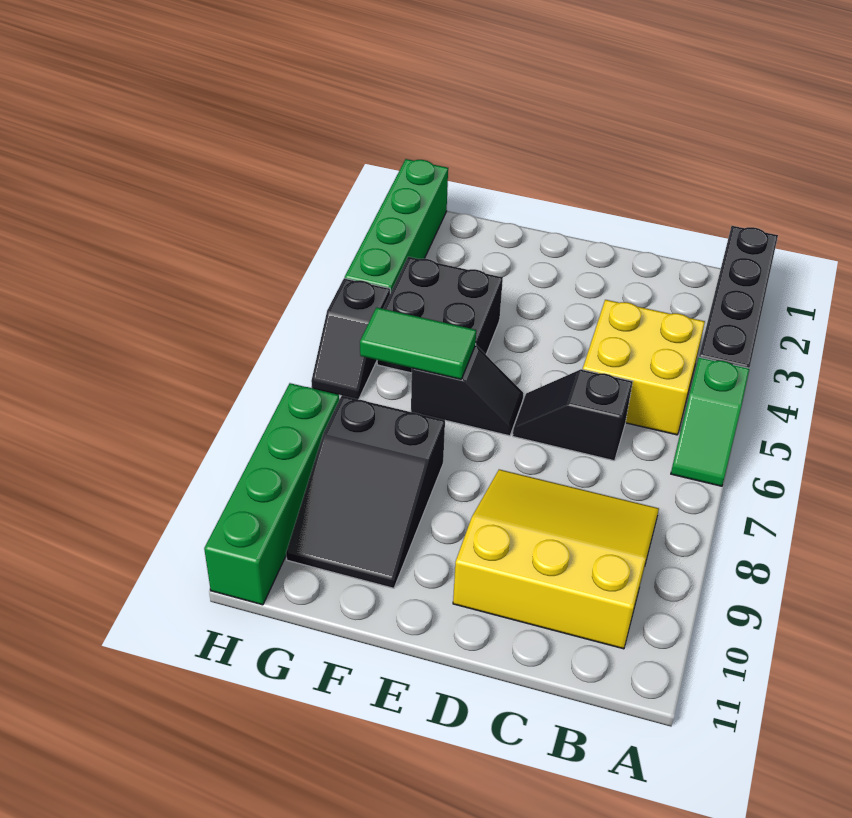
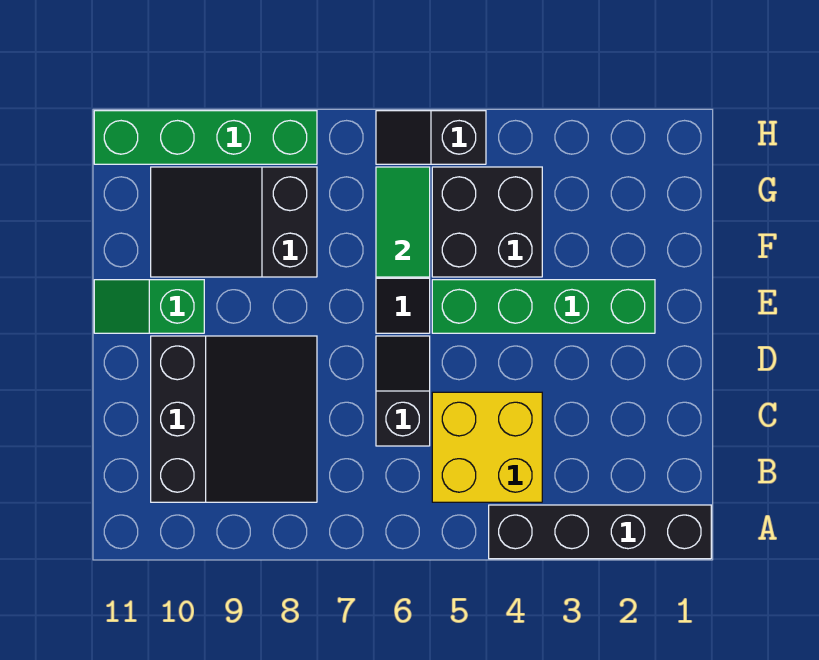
green slope A5:A6 level 1 top 5 -> green slope E10:E11 level 1 top 10
yellow slope B8:D10 level 1 top 10 -> black slope B8:D10 level 1 top 10
green brick H1:H4 level 1 -> green brick E2:E5 level 1

